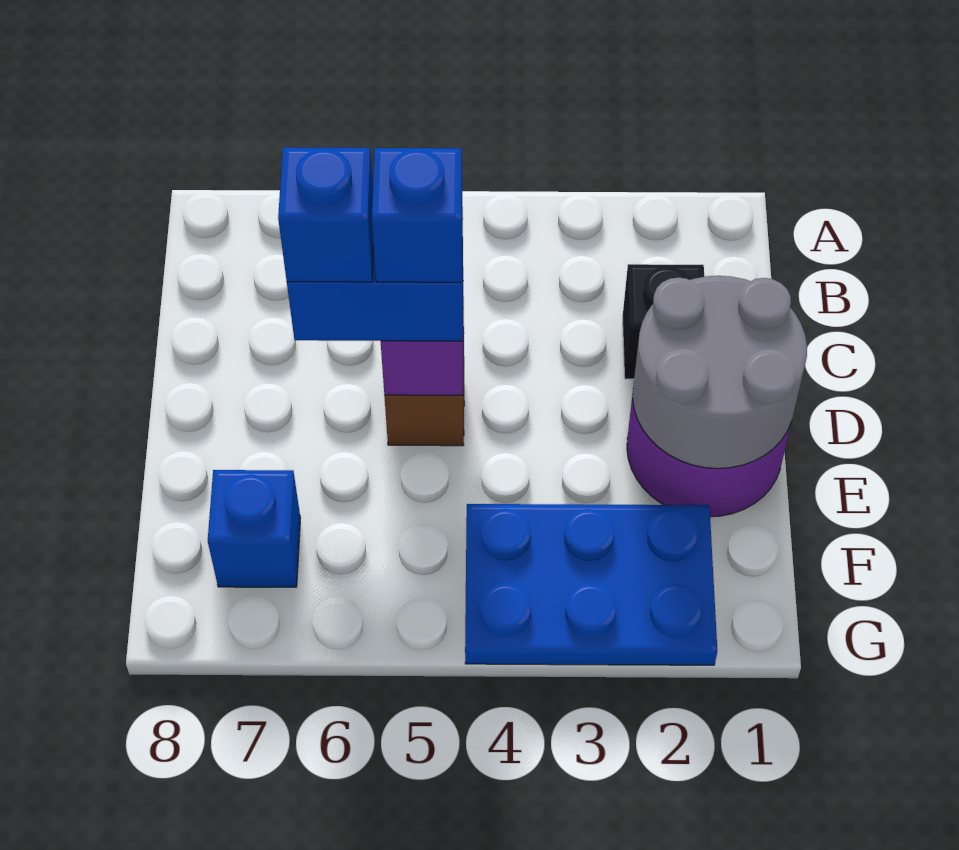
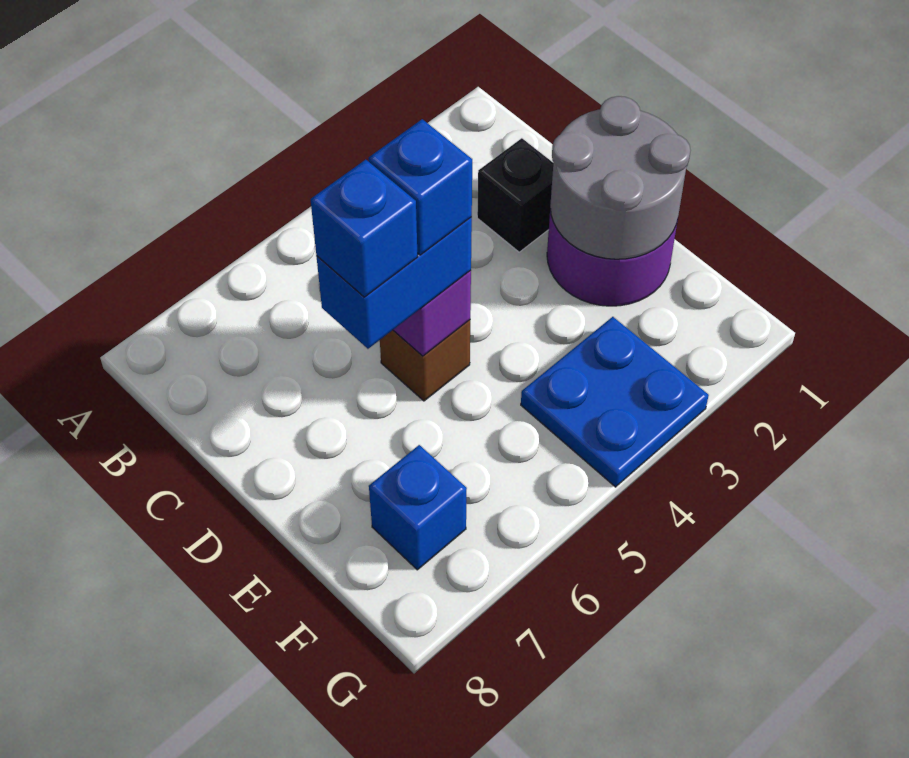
blue plate F2:G4 level 1 -> blue plate F3:G4 level 1

